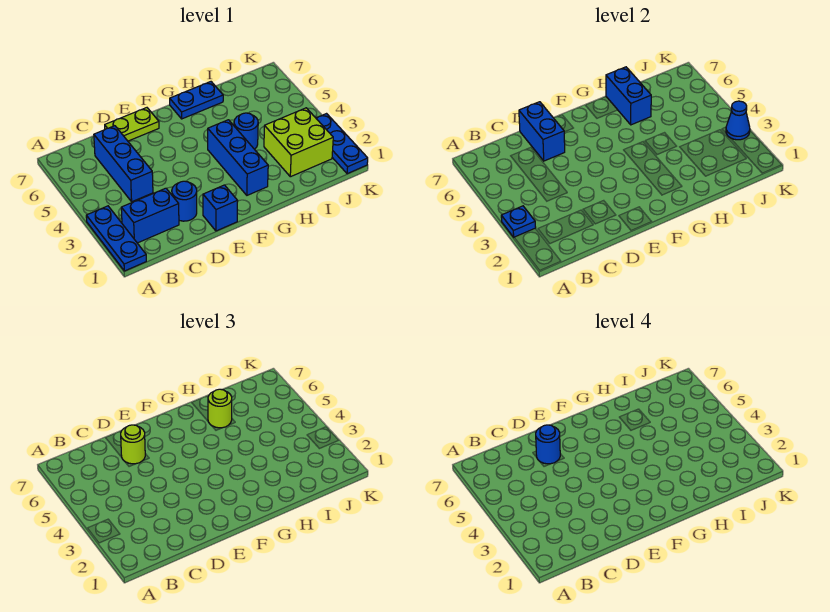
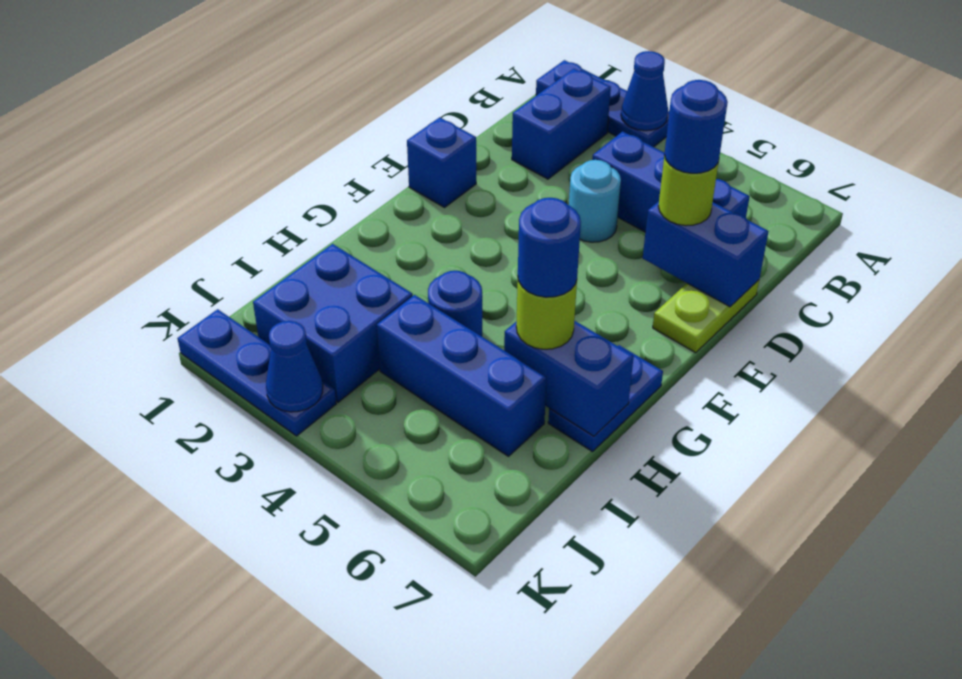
blue plate A3 level 2 -> blue cone A3 level 2
blue round brick D2 level 1 -> blue round brick H6 level 4
none -> cyan round brick D4 level 1
blue brick G2:G4 level 1 -> blue brick I4:I6 level 1
lime brick I2:J3 level 1 -> blue brick I2:J3 level 1

